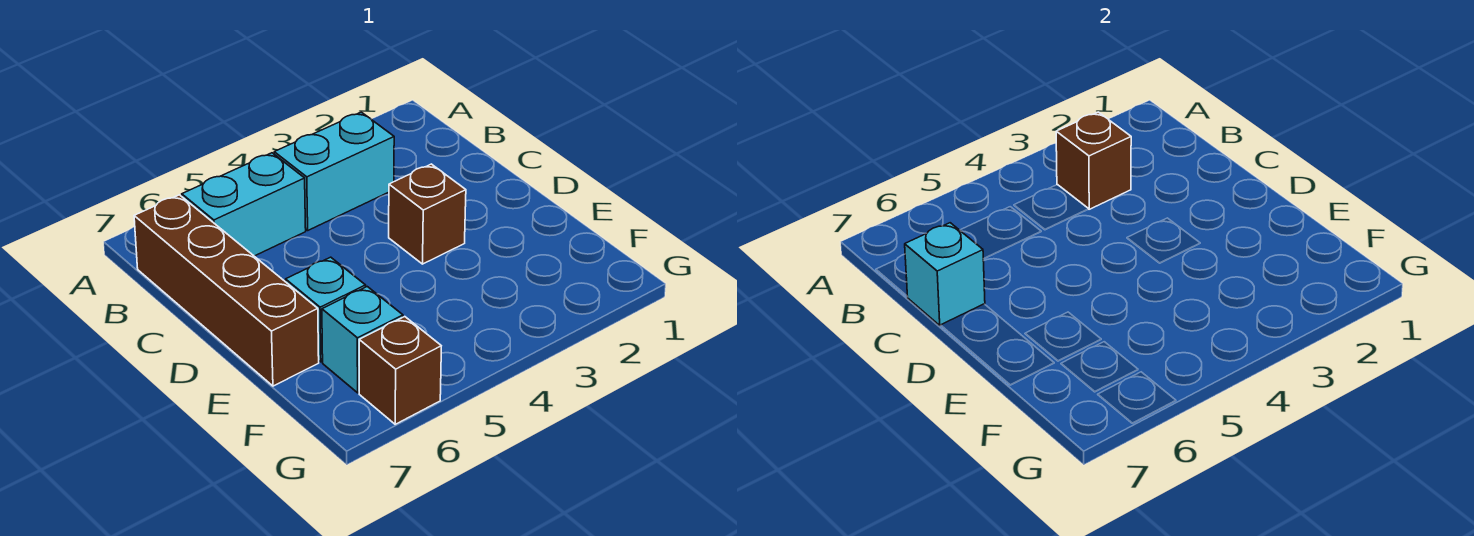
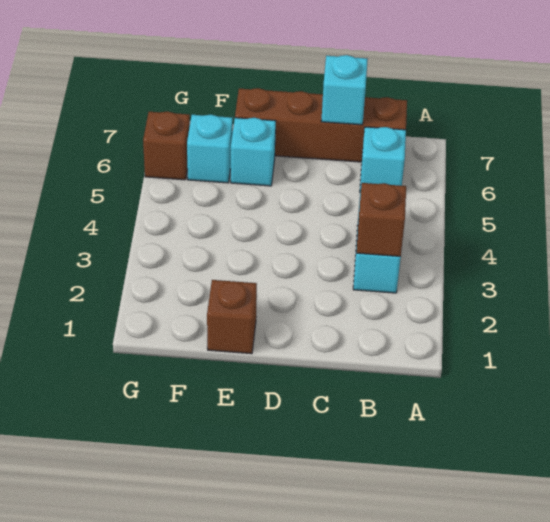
cyan brick B5:B6 level 1 -> cyan brick B6 level 1
brown brick D3 level 1 -> brown brick E1 level 1

